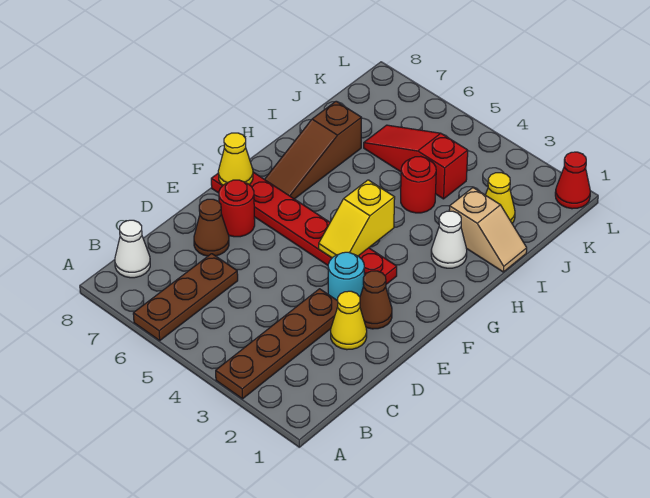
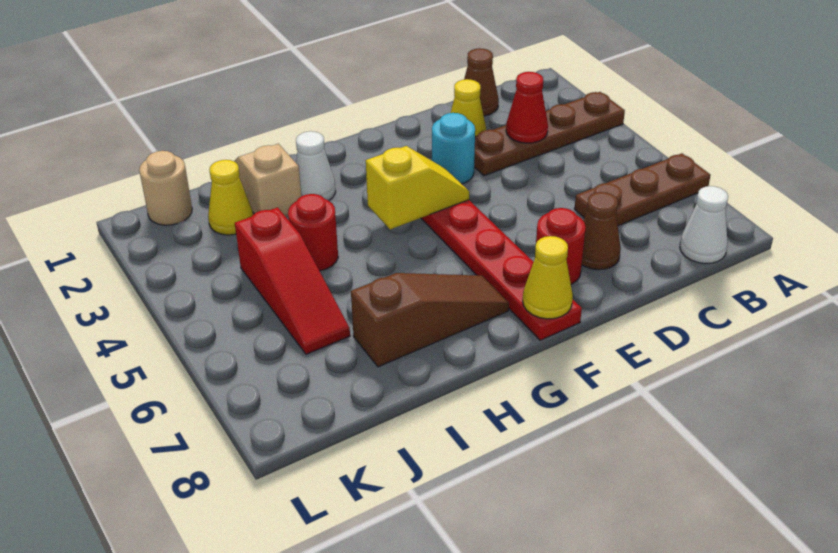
brown cone E2 level 1 -> brown cone C1 level 1
none -> tan round brick K1 level 1
red cone L1 level 1 -> red cone C3 level 2

